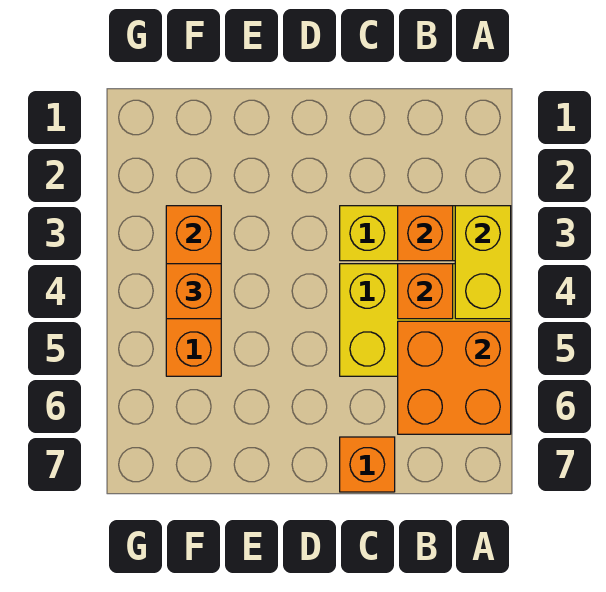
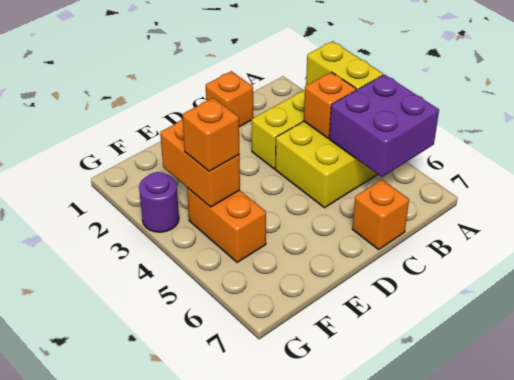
orange brick A5:B6 level 2 -> purple brick A5:B6 level 2
orange brick B3 level 2 -> orange brick C1 level 1
none -> purple round brick G3 level 1

